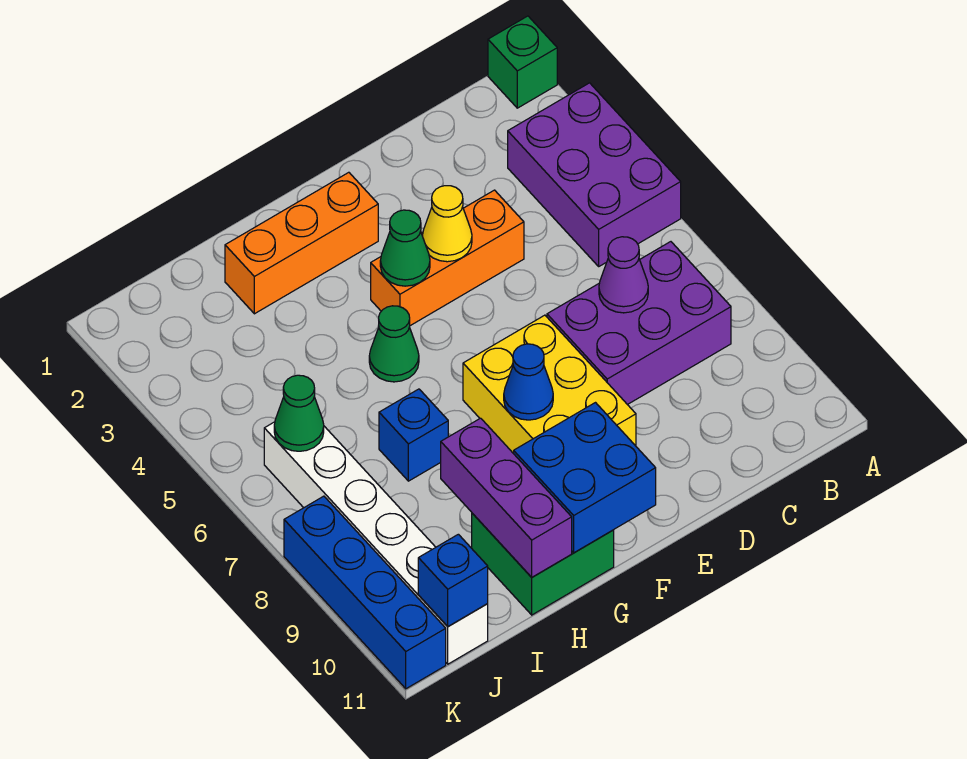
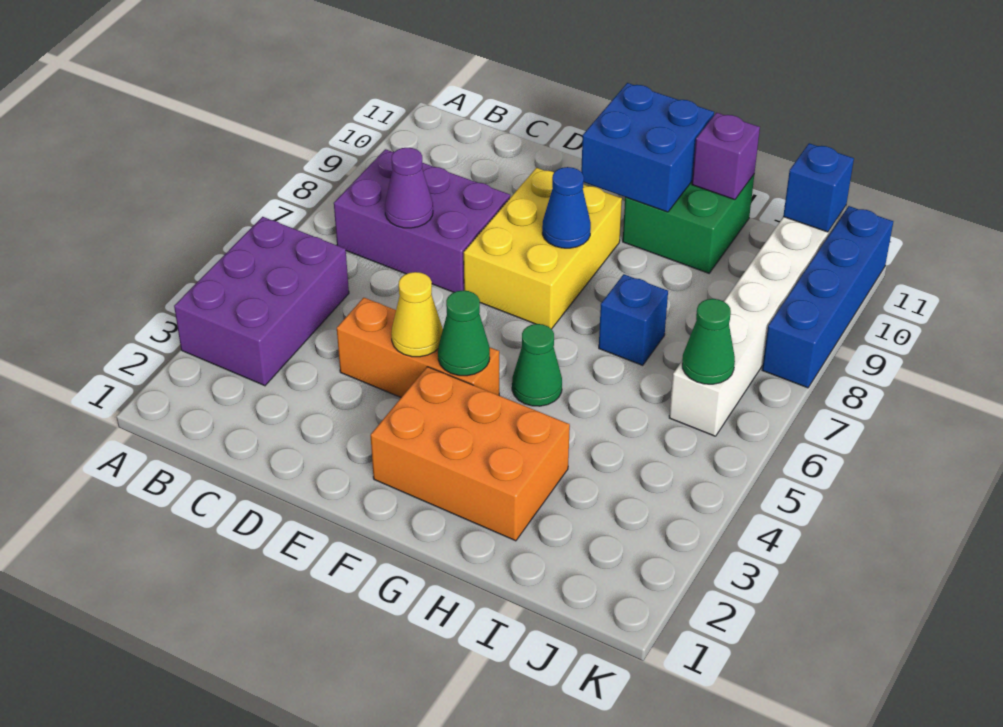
green brick A1 level 1 -> none
orange brick F2:H2 level 1 -> orange brick F2:H3 level 1
purple brick H9:H11 level 2 -> purple brick H11 level 2

